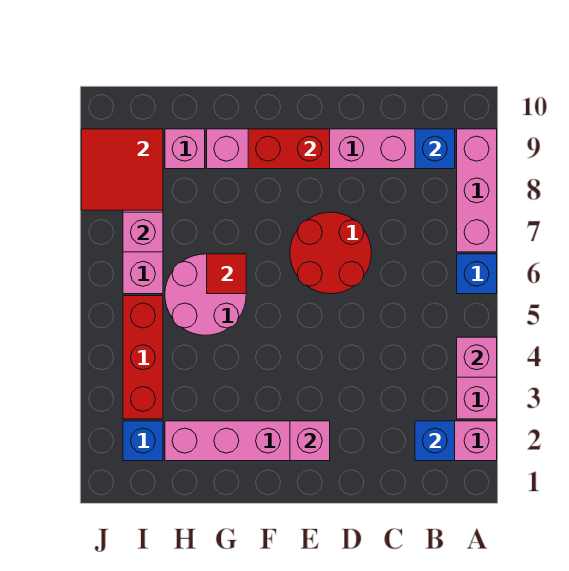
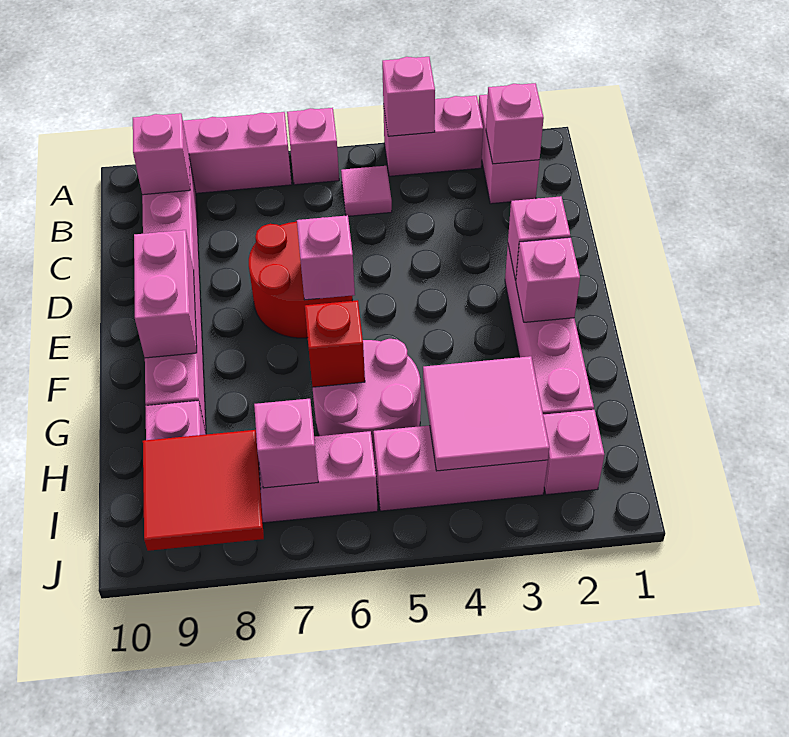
blue brick A6 level 1 -> pink brick A6 level 1
blue brick B2 level 2 -> pink brick B2 level 2
none -> pink tile B5 level 1
blue brick B9 level 2 -> pink brick B9 level 2
none -> pink brick E6 level 2
red brick E9:F9 level 2 -> pink brick E9:F9 level 2
none -> pink brick F2 level 2
red tile G6 level 2 -> red brick G6 level 2
none -> pink tile H3:I4 level 2
blue brick I2 level 1 -> pink brick I2 level 1
red brick I3:I5 level 1 -> pink brick I3:I5 level 1

